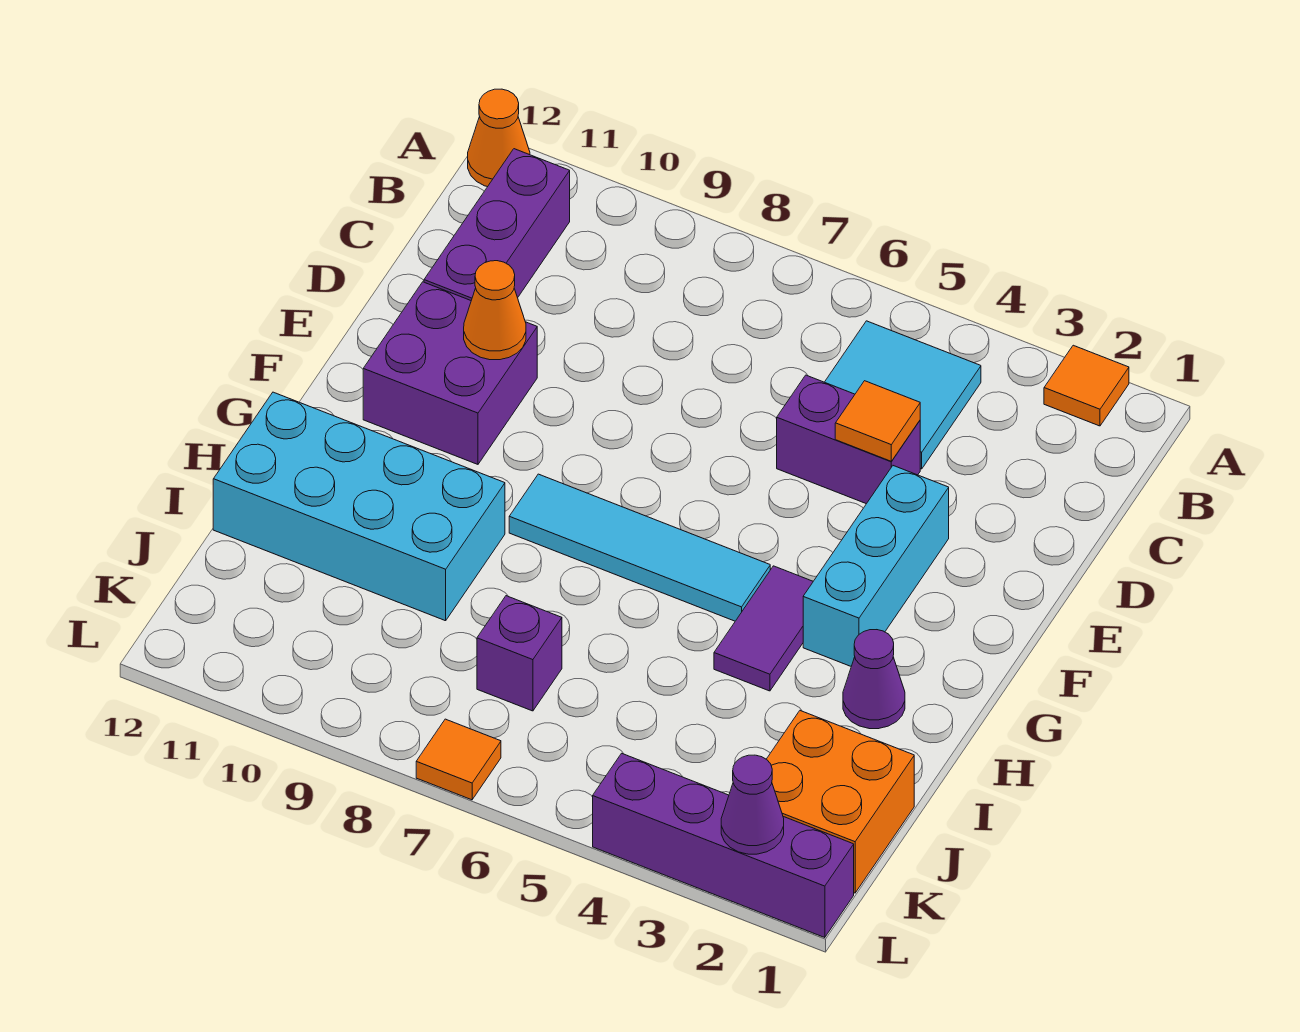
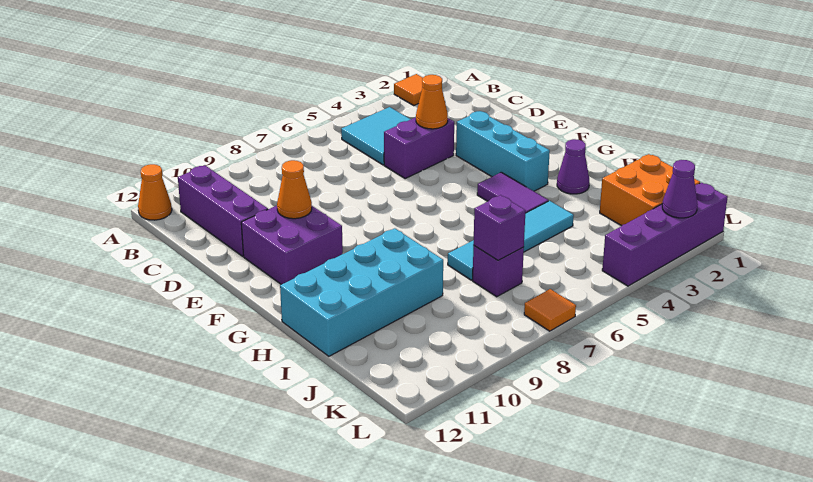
orange tile D4 level 2 -> orange cone D4 level 2
cyan tile G5:G8 level 1 -> cyan tile I4:I7 level 1
none -> purple brick J7 level 2

